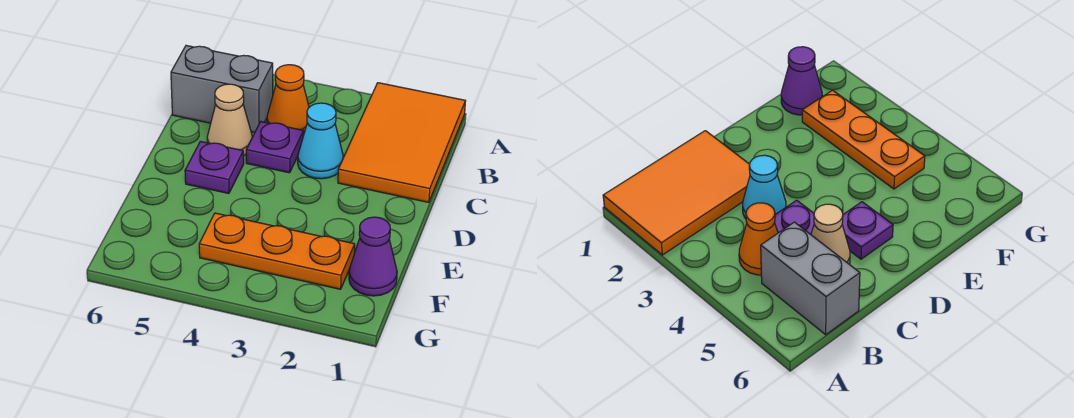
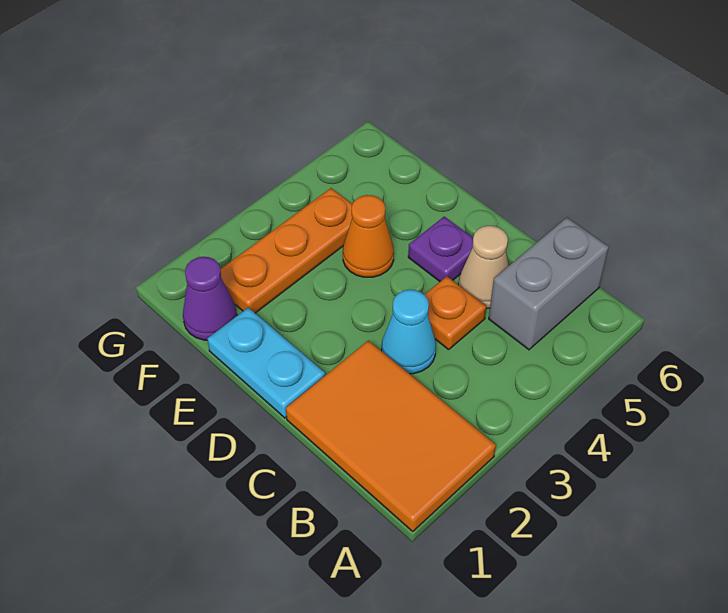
orange cone B4 level 1 -> orange cone E4 level 1
purple plate C4 level 1 -> orange plate C4 level 1
none -> cyan plate D1:E1 level 1

